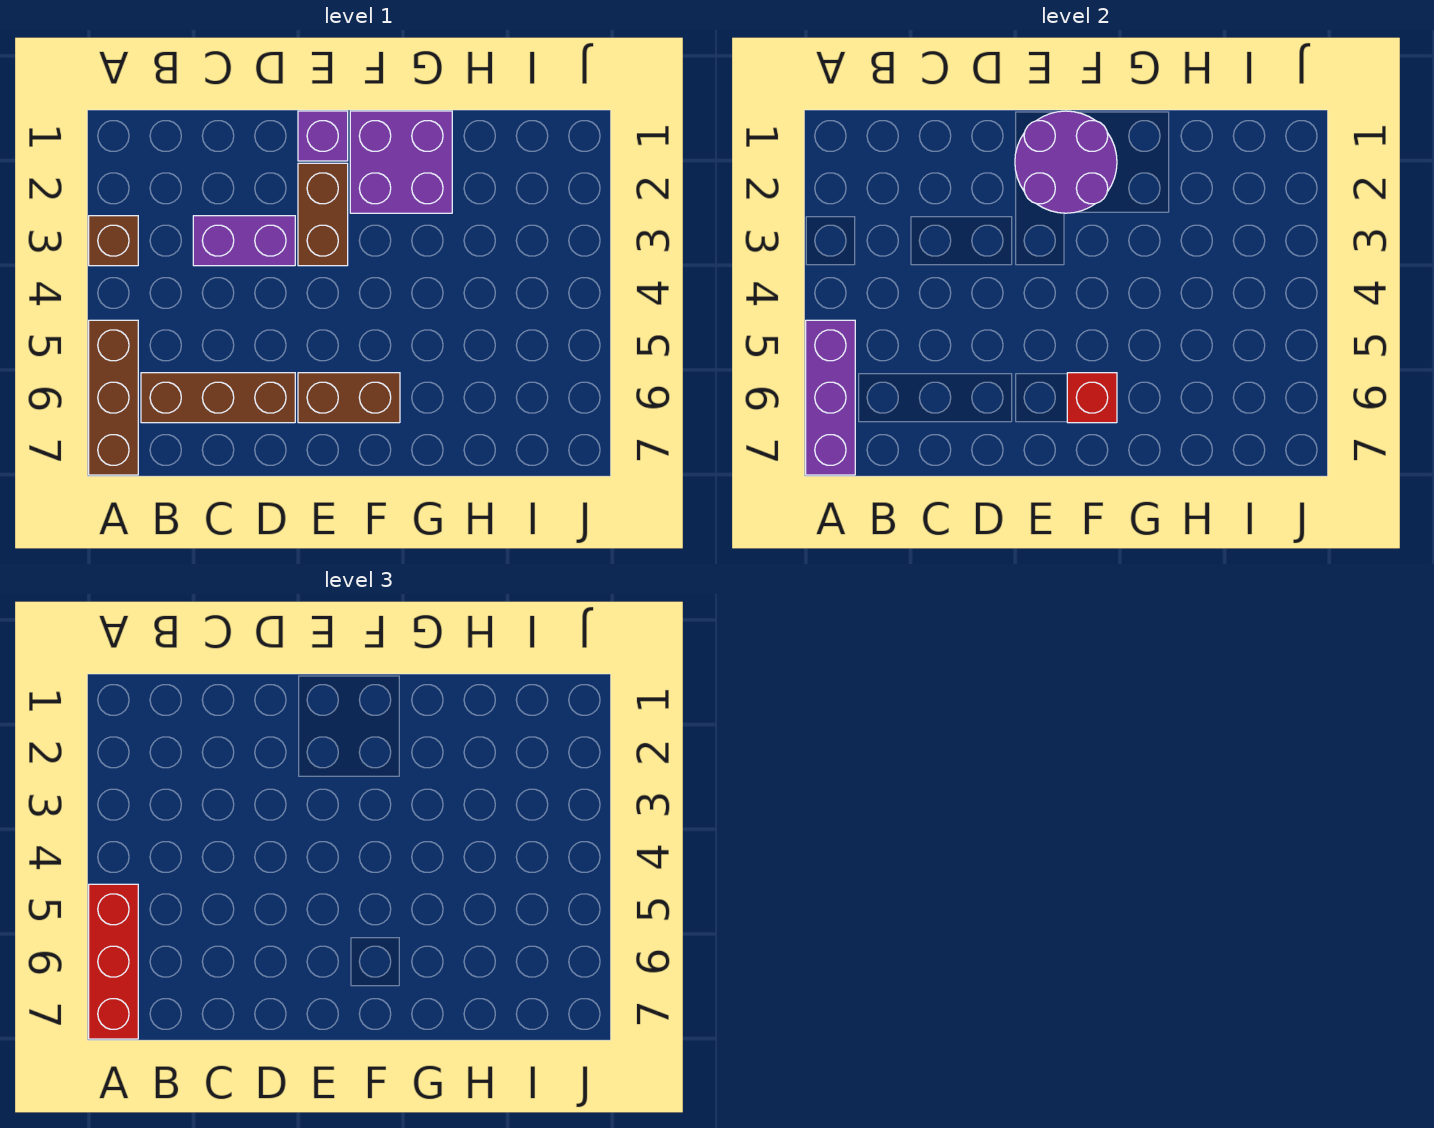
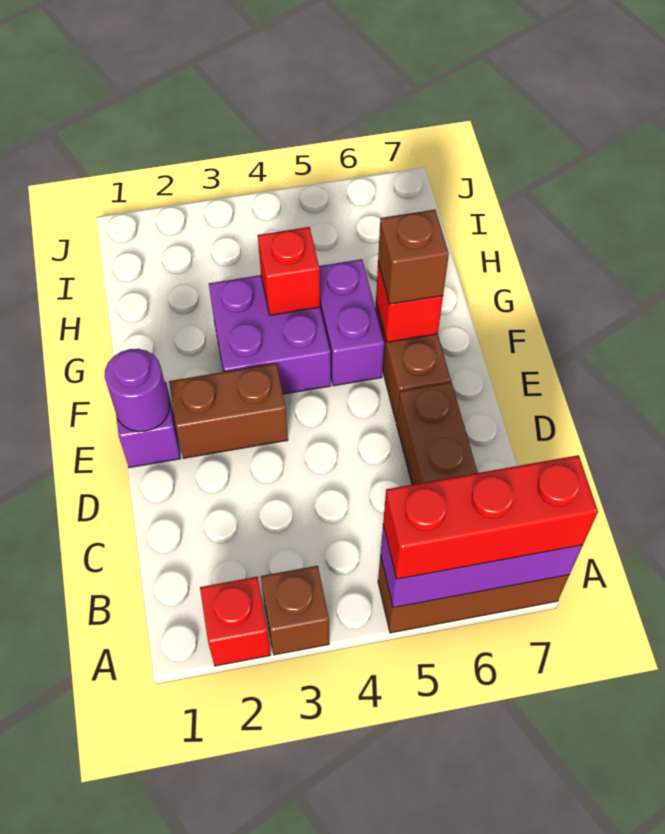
none -> red brick A2 level 1
purple brick C3:D3 level 1 -> purple brick F5:G5 level 1
purple round brick E1:F2 level 2 -> purple round brick E1 level 2
purple brick F1:G2 level 1 -> purple brick F3:G4 level 1
none -> brown brick F6 level 3
none -> red brick G4 level 2

